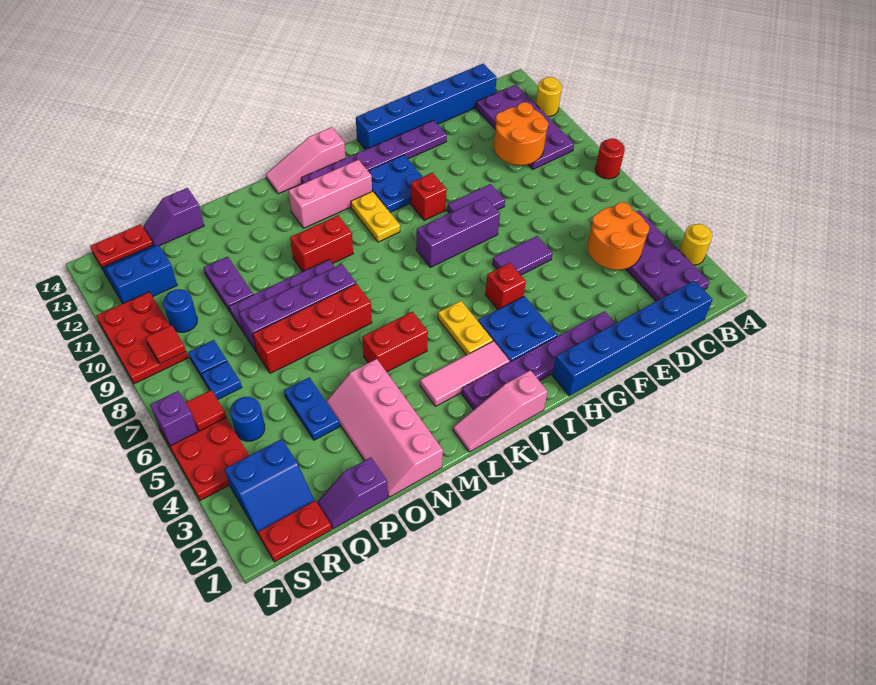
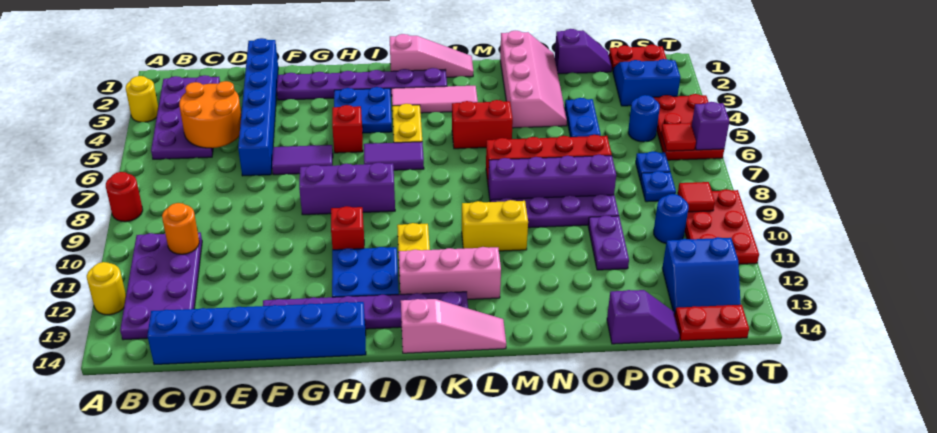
blue brick C1:H1 level 1 -> blue brick E1:E6 level 1
orange round brick C10:D11 level 2 -> orange round brick C10 level 2
purple tile F9:G9 level 1 -> purple tile I6:J6 level 1
red brick L10:M10 level 1 -> yellow brick L10:M10 level 1

